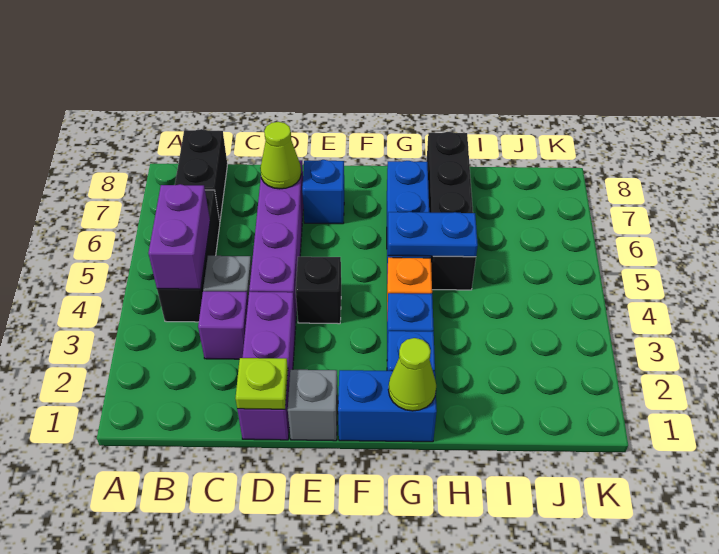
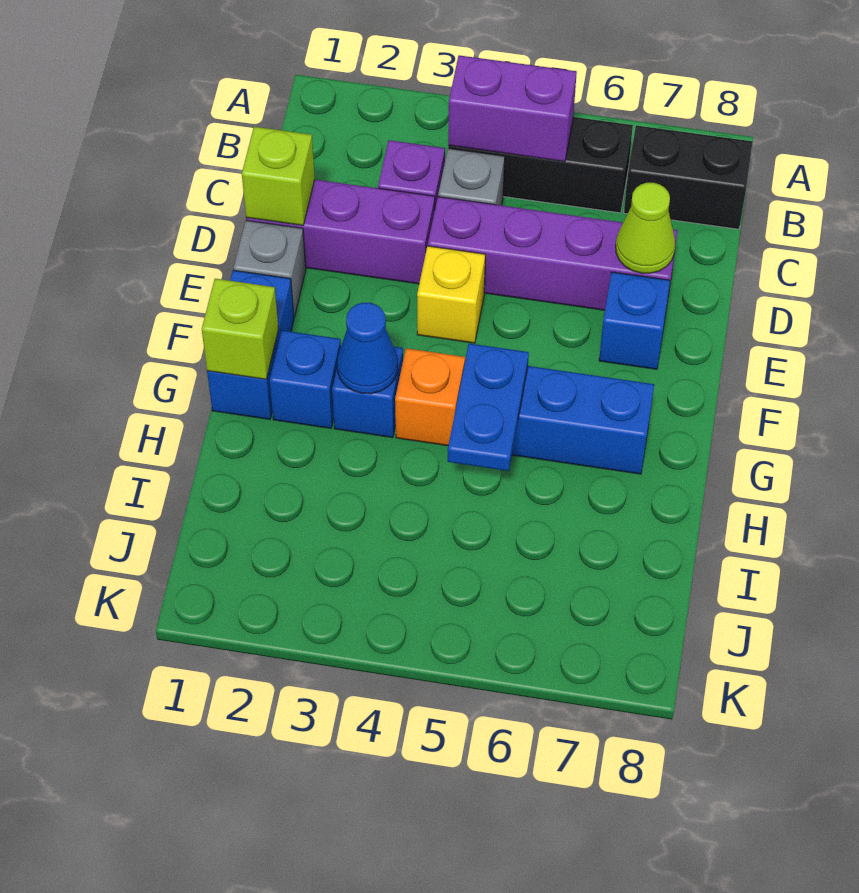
lime plate D1 level 2 -> lime brick D1 level 2
black brick E4 level 1 -> yellow brick E4 level 1
lime cone G1 level 2 -> lime brick G1 level 2
none -> blue cone G3 level 2
black brick H5:H8 level 1 -> none

